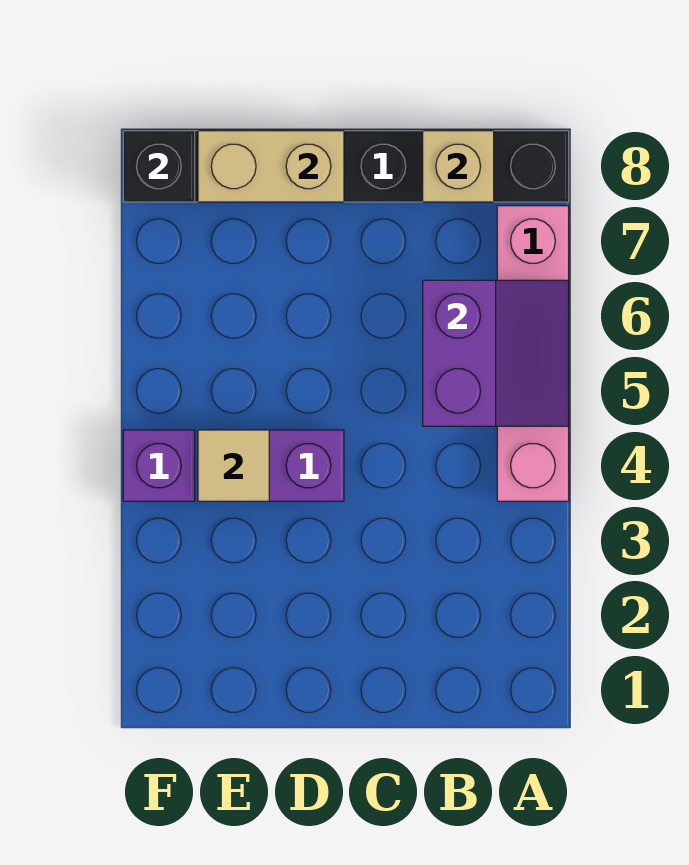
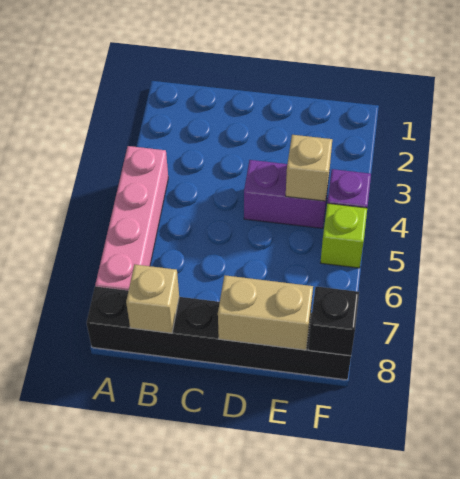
purple slope A5:B6 level 2 top B -> none
tan tile E4 level 2 -> tan brick E4 level 2
none -> lime brick F5 level 1

